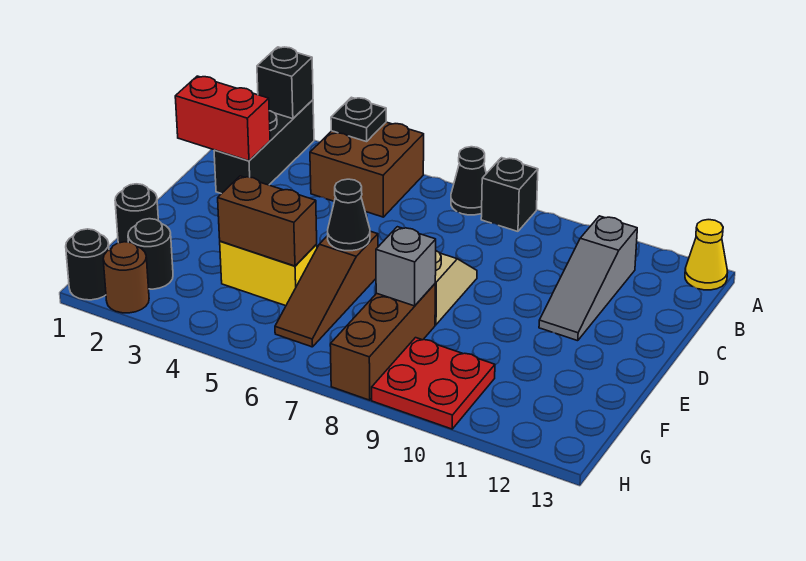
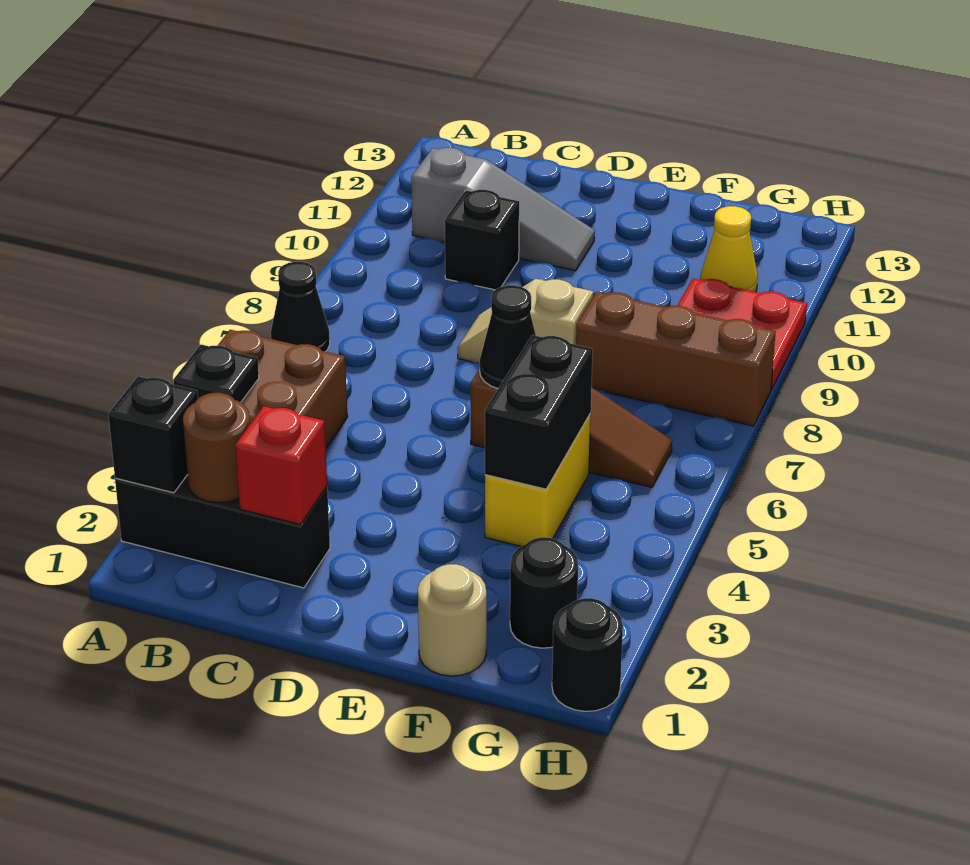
black brick A8 level 1 -> black brick C10 level 1
yellow cone A13 level 1 -> yellow cone G11 level 1
red brick C1:C2 level 2 -> red brick C2 level 2
black round brick F1 level 1 -> tan round brick F1 level 1
brown brick F4:F5 level 2 -> black brick F4:F5 level 2
grey brick F8 level 2 -> none
brown round brick H2 level 1 -> brown round brick B2 level 2

